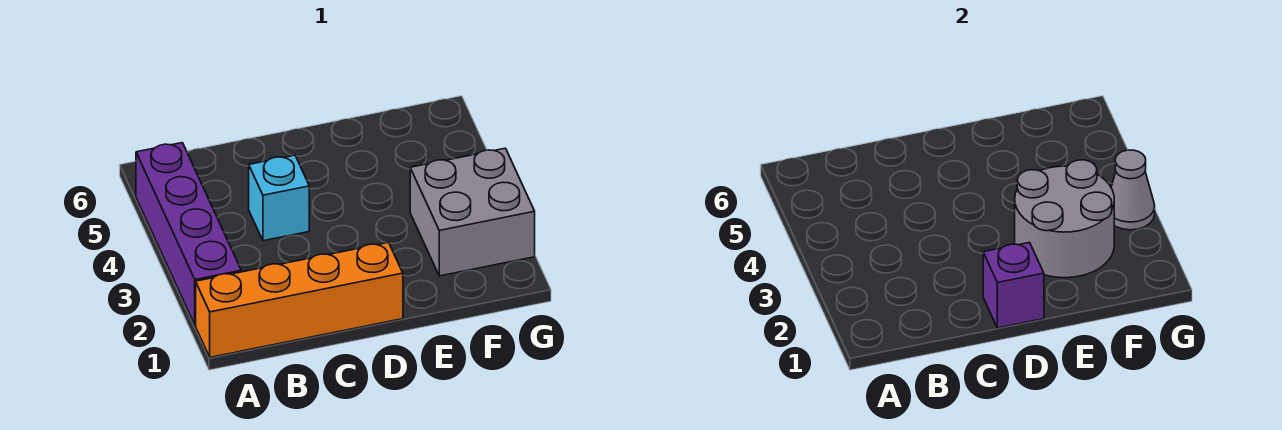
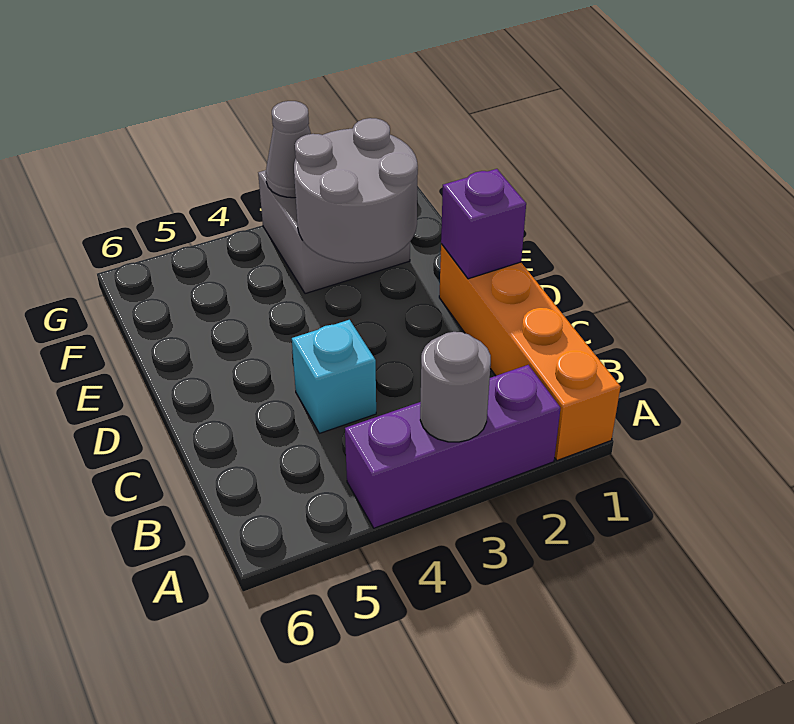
purple brick A2:A5 level 1 -> purple brick A2:A4 level 1
none -> grey round brick A3 level 2

